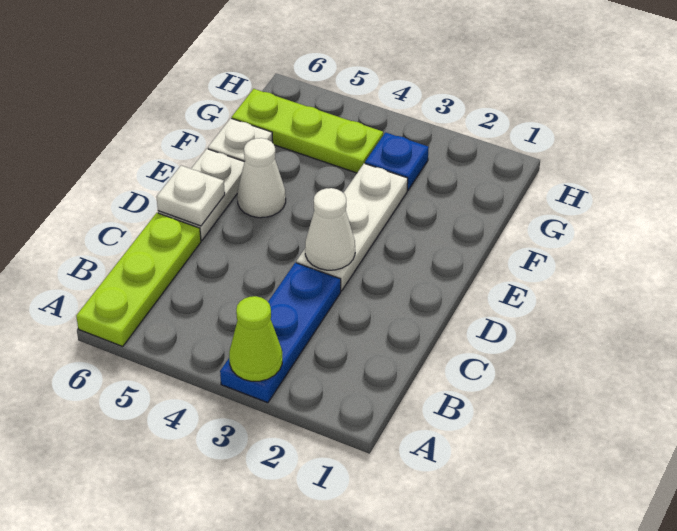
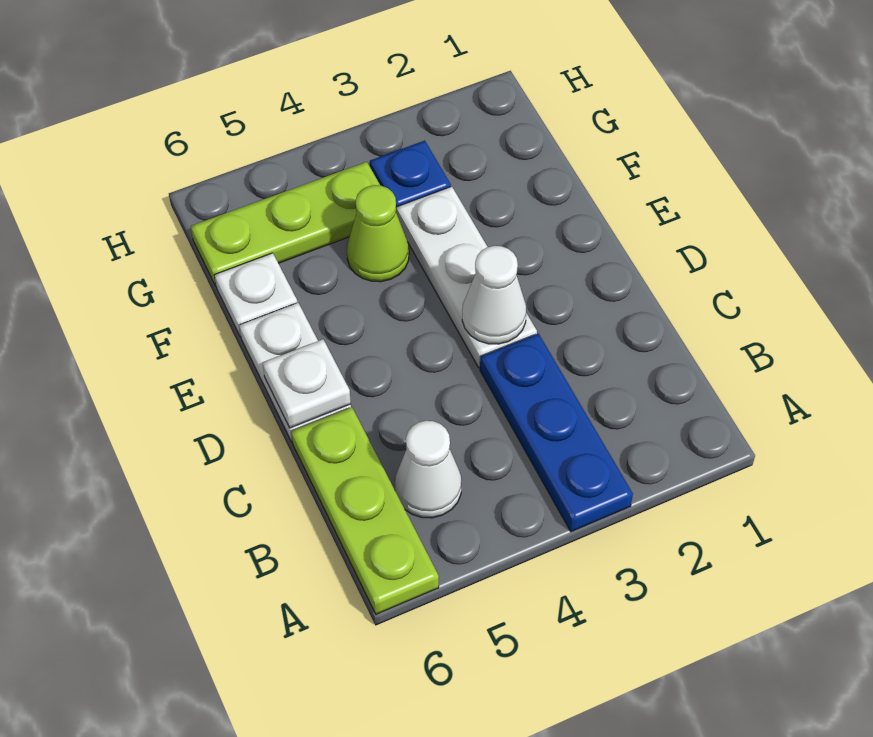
lime cone A3 level 2 -> lime cone F4 level 1
white cone E5 level 1 -> white cone B5 level 1

